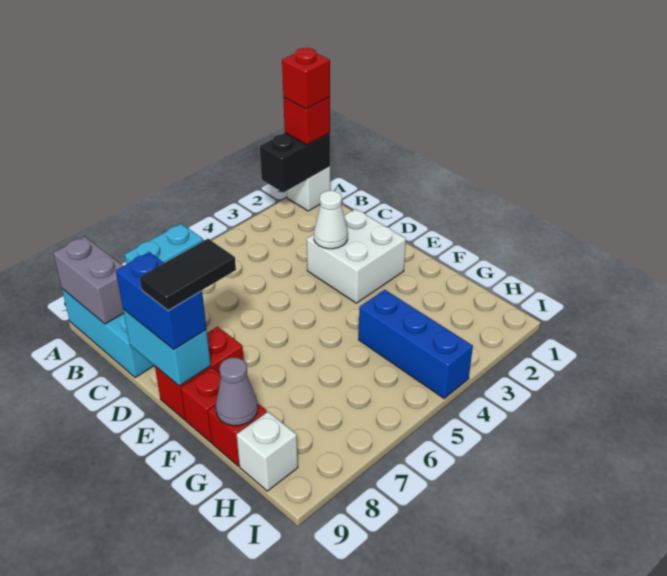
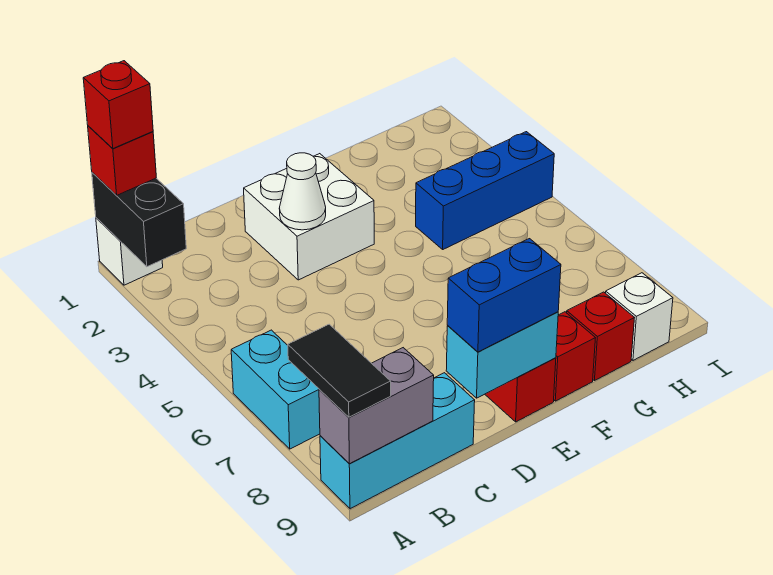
black tile E8:E9 level 4 -> black tile A8:A9 level 3
grey cone G9 level 2 -> none

